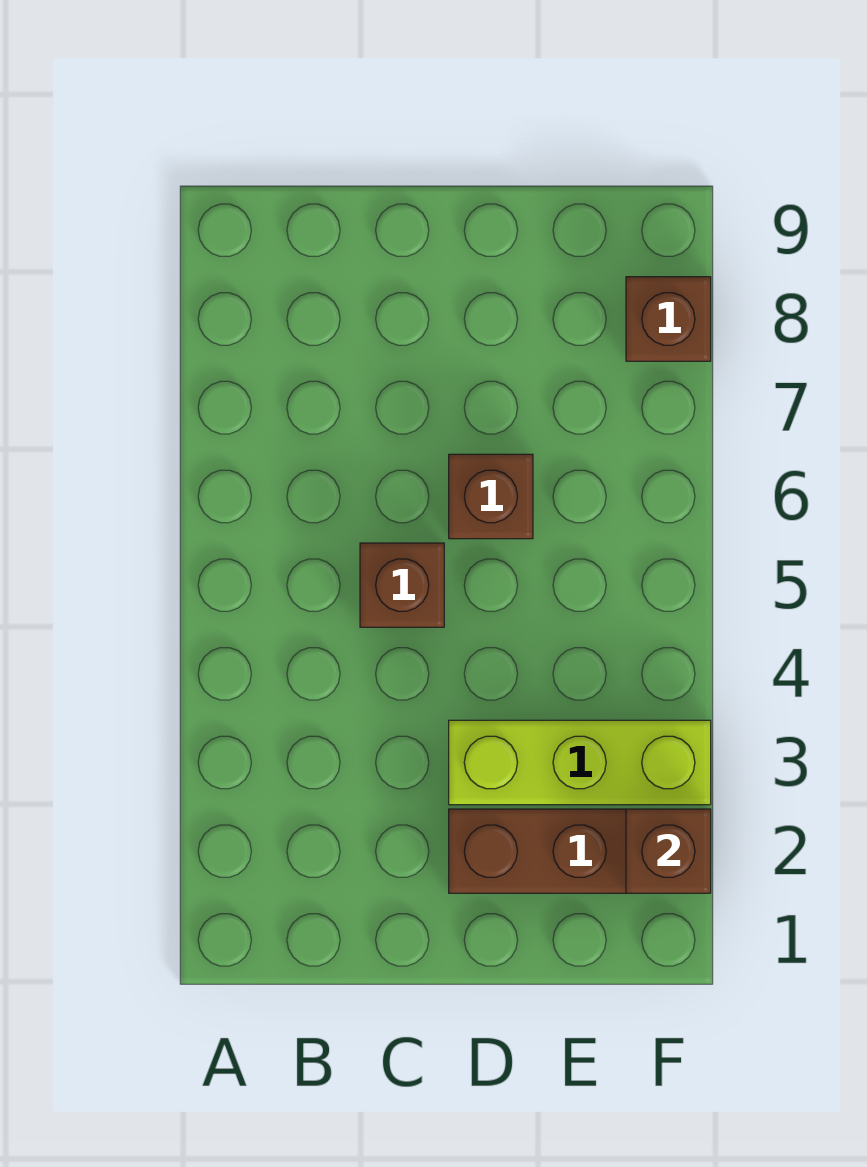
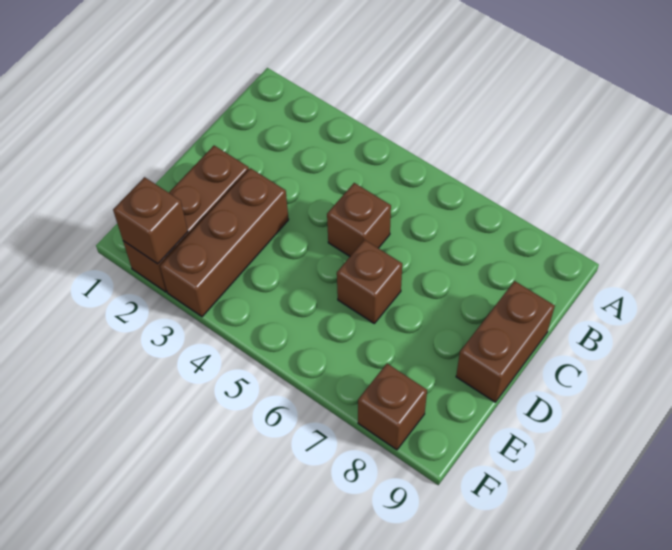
none -> brown brick C9:D9 level 1
lime brick D3:F3 level 1 -> brown brick D3:F3 level 1

